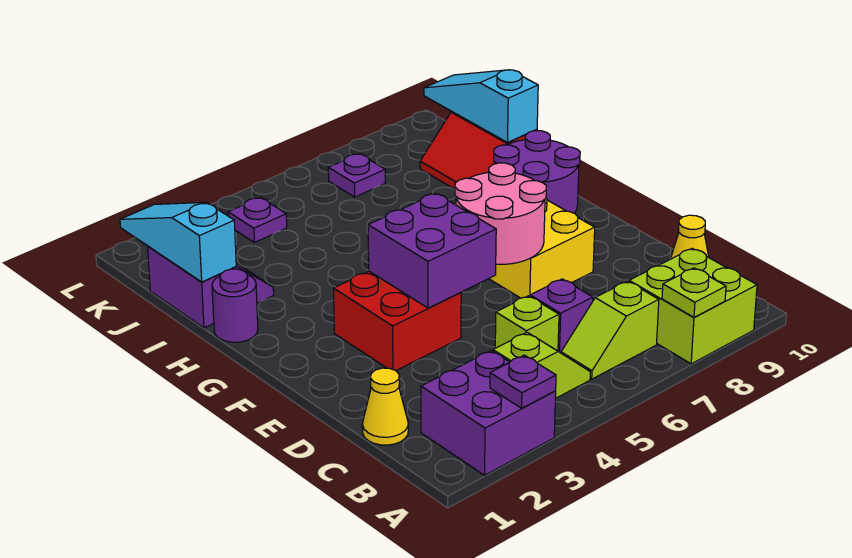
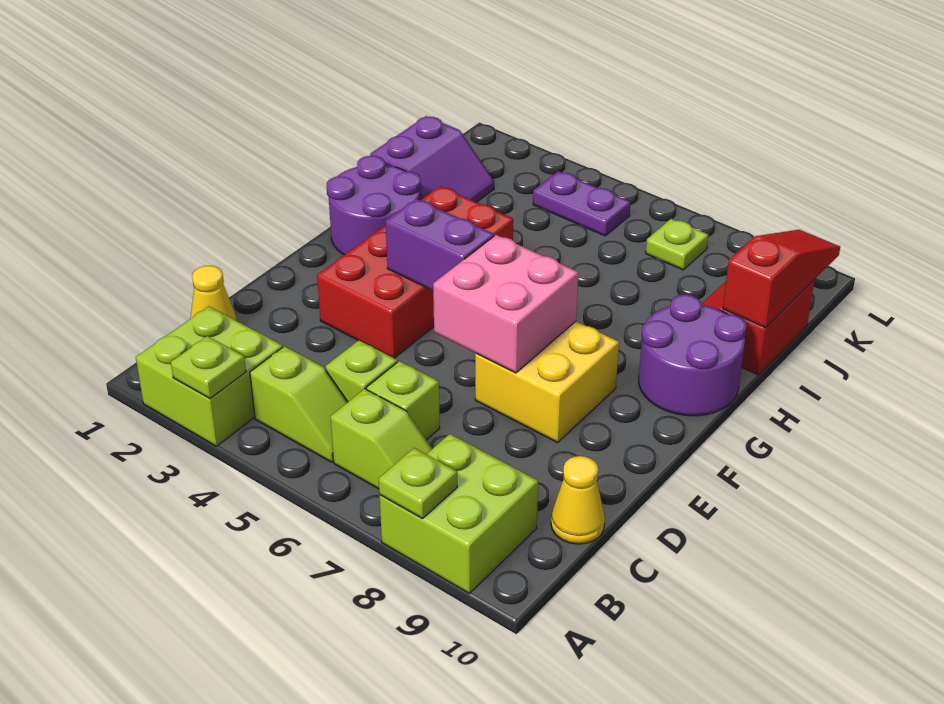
purple brick A2:B3 level 1 -> lime brick A2:B3 level 1
purple plate A3 level 2 -> lime plate A3 level 2
lime slope B6:B7 level 1 top 7 -> lime slope B6:B7 level 1 top 6
purple brick C6 level 1 -> lime brick C6 level 1
red brick E3:F4 level 1 -> red brick E3:H4 level 1
purple brick E4:F5 level 2 -> purple brick F4:F5 level 2
pink round brick E6:F7 level 2 -> pink brick E6:F7 level 2
purple round brick H1 level 1 -> purple round brick G1:H2 level 1
cyan slope I1:K1 level 2 top I -> none
cyan slope I10:K10 level 2 top I -> red slope I10:K10 level 2 top I
purple plate K4 level 1 -> purple plate K4:K5 level 1
purple plate K7 level 1 -> lime plate K7 level 1

